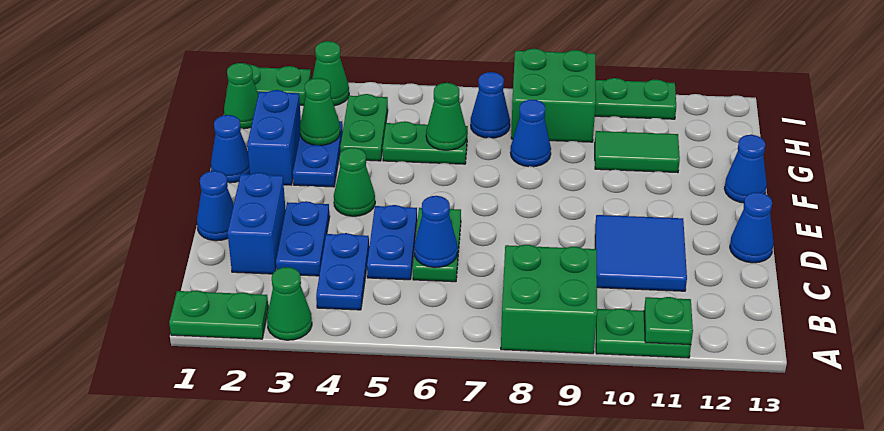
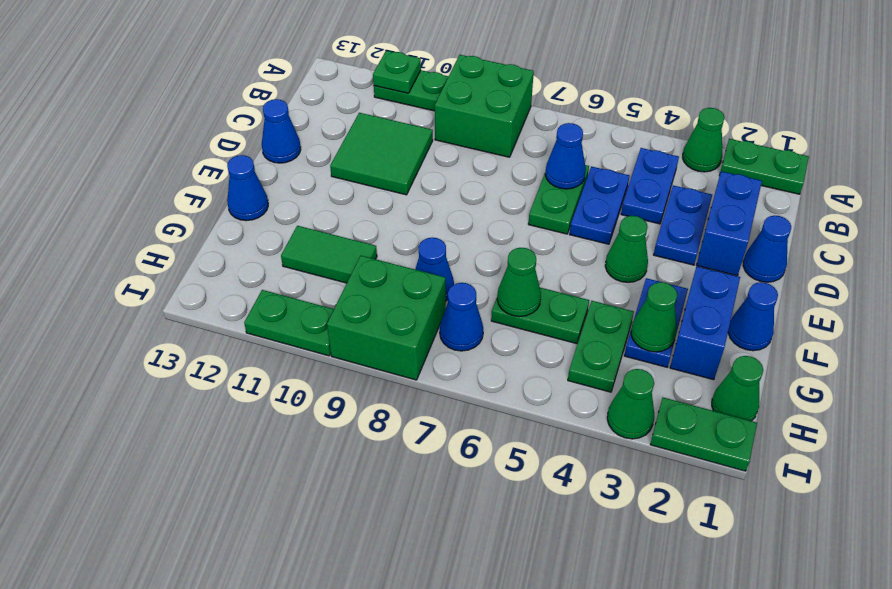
blue tile C10:D11 level 1 -> green tile C10:D11 level 1

